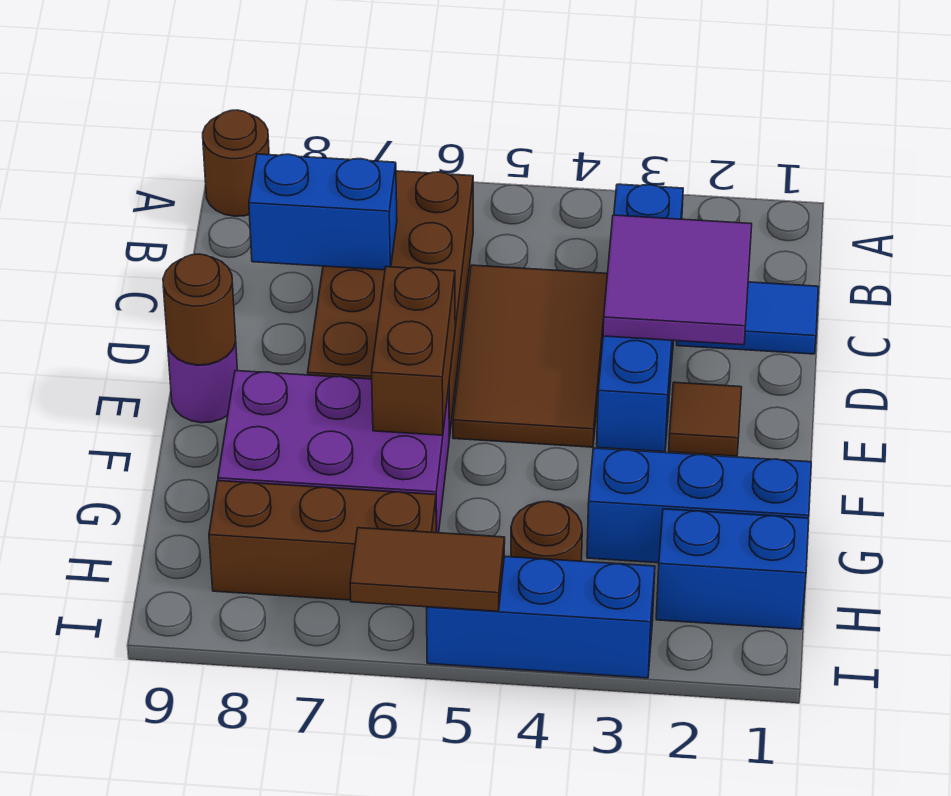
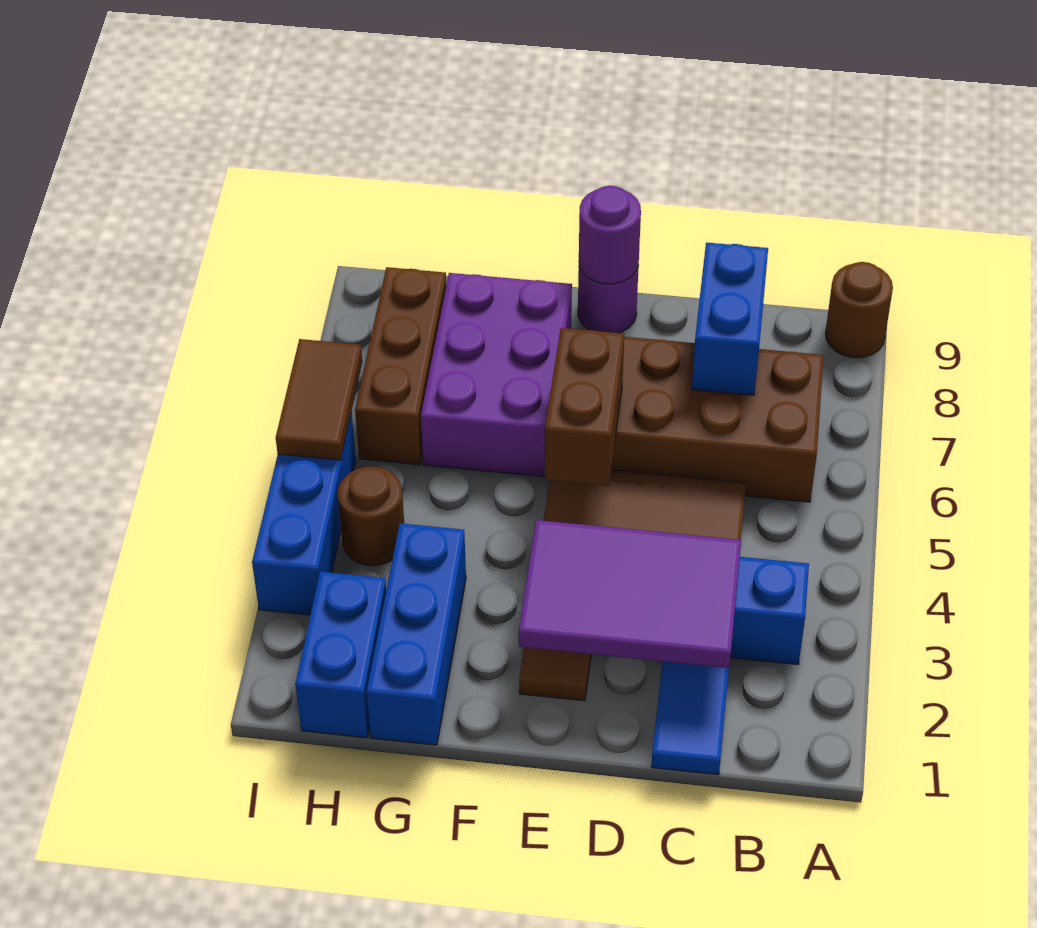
purple tile C2:D3 level 2 -> purple tile C2:E3 level 2
brown brick E6:F6 level 2 -> brown brick E5:E6 level 2
brown round brick E9 level 2 -> purple round brick E9 level 2

